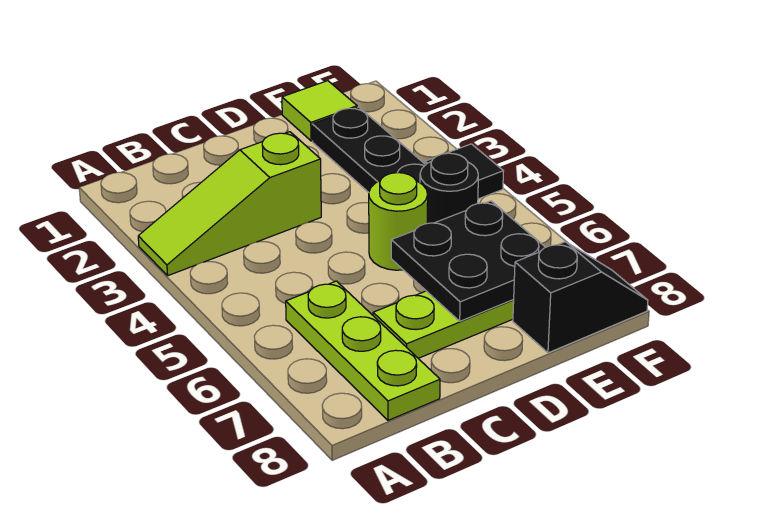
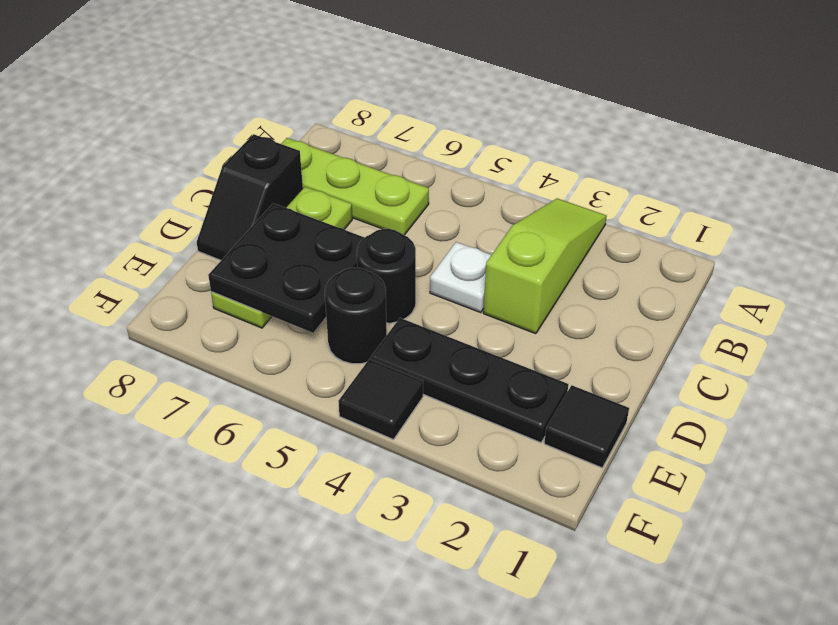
none -> white plate C4 level 1
lime round brick D5 level 1 -> black round brick D5 level 1
lime tile E1 level 1 -> black tile E1 level 1
black slope E8:F8 level 1 top E -> black slope C8:D8 level 1 top C

